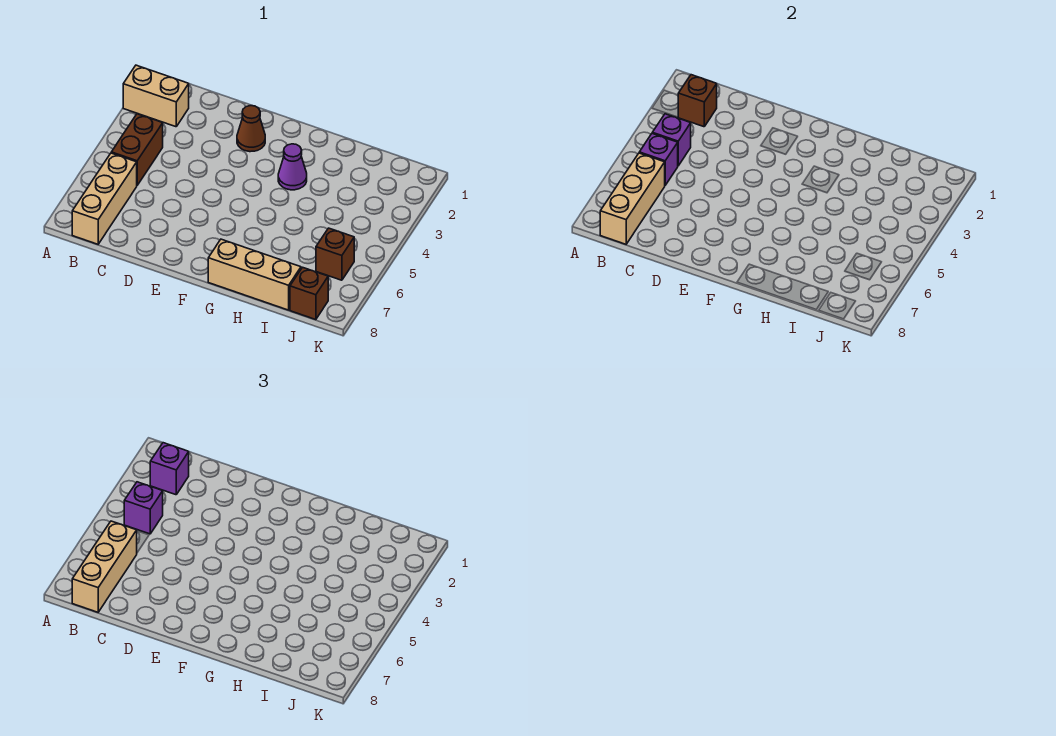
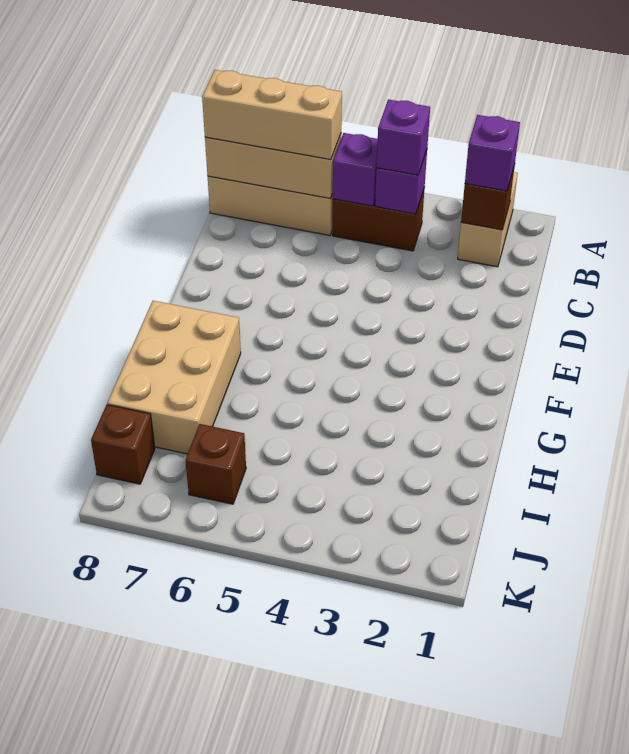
brown cone E2 level 1 -> none
purple cone G3 level 1 -> none
tan brick G8:I8 level 1 -> tan brick G7:I8 level 1

